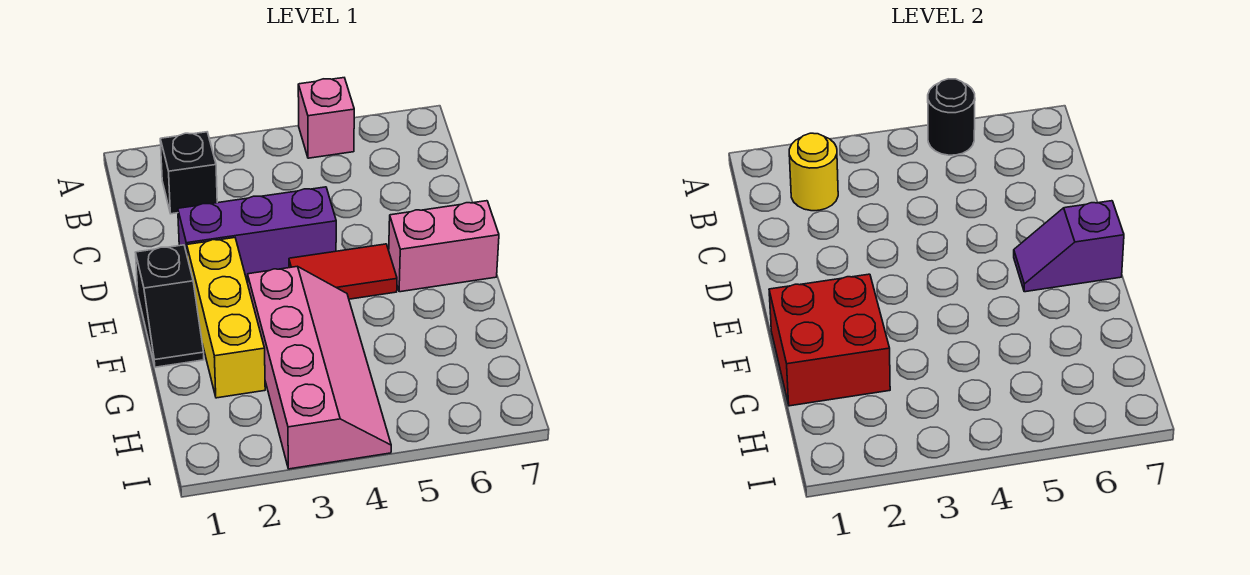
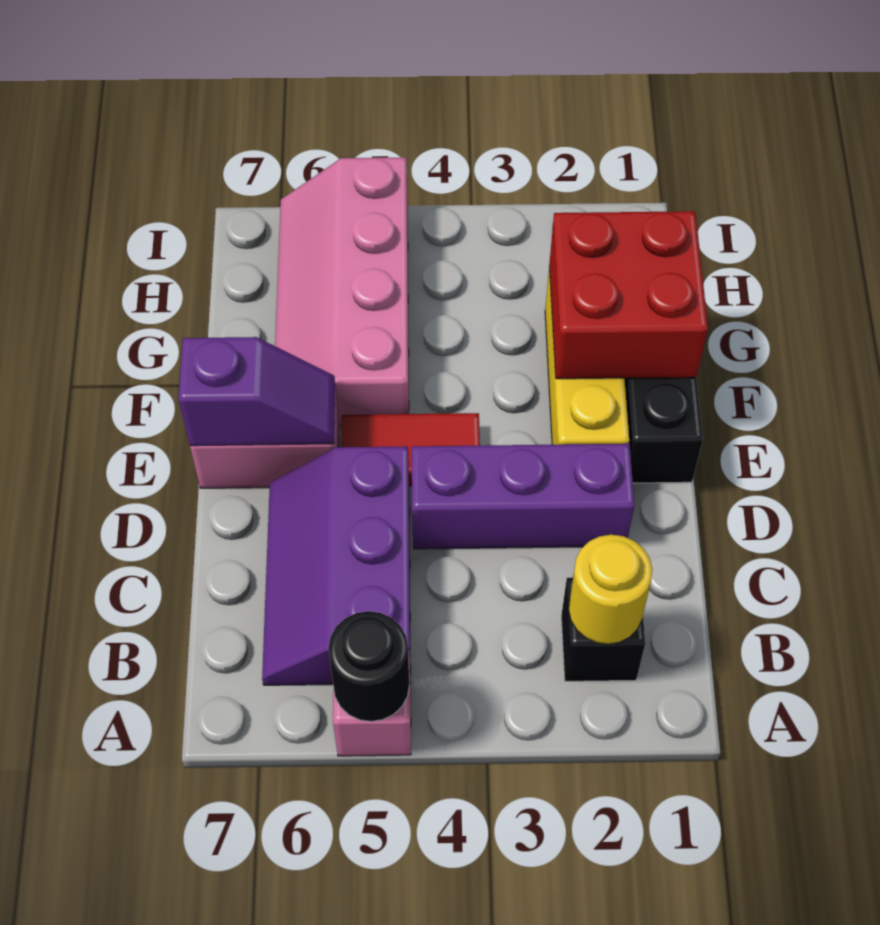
none -> purple slope B5:D6 level 1 top 5
pink slope F3:I4 level 1 top 3 -> pink slope F5:I6 level 1 top 5

